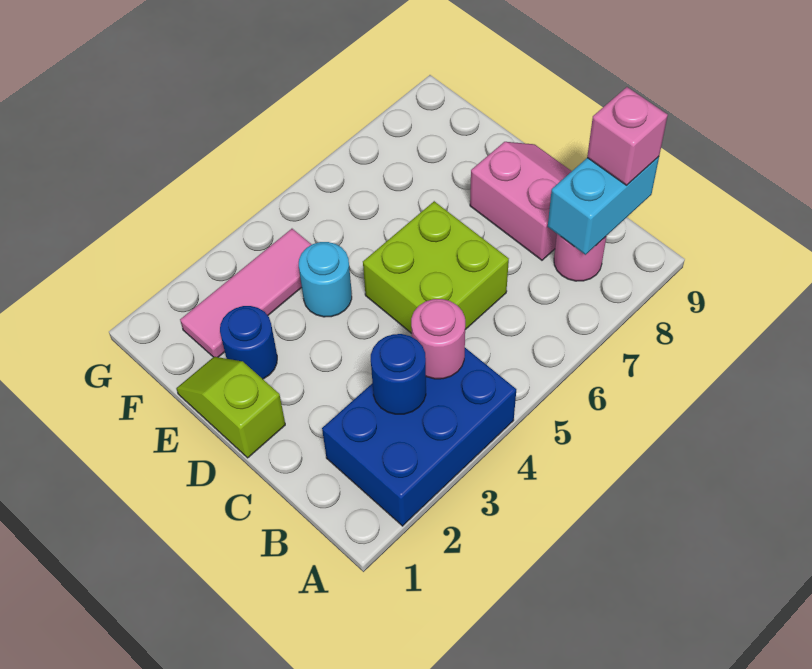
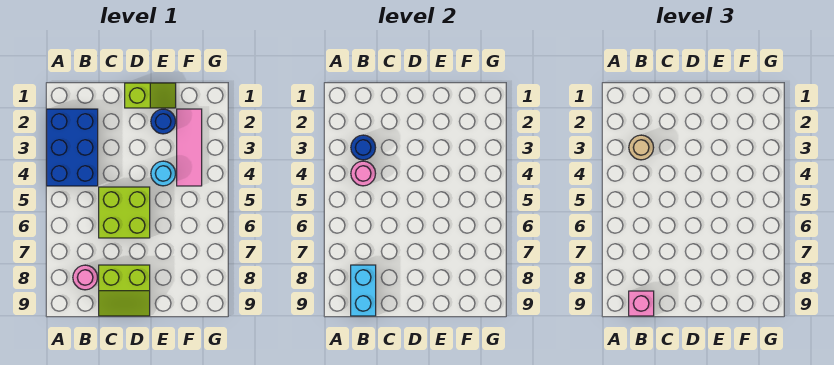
none -> tan round brick B3 level 3
pink slope C8:D9 level 1 top 8 -> lime slope C8:D9 level 1 top 8

